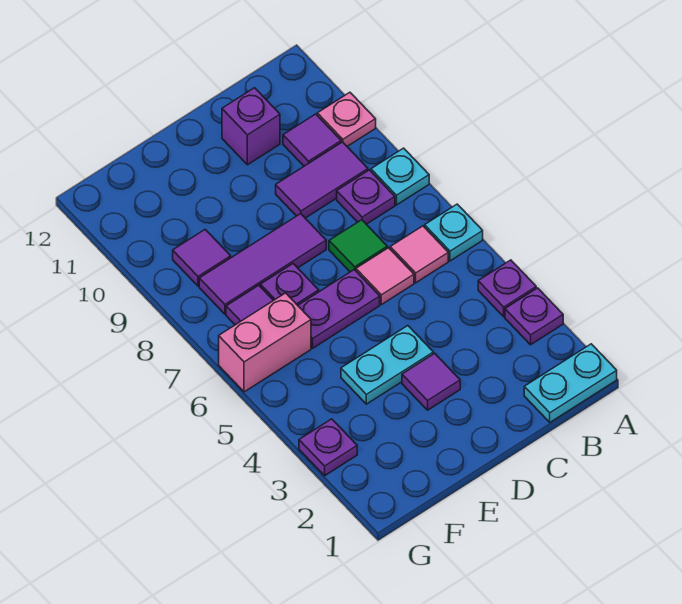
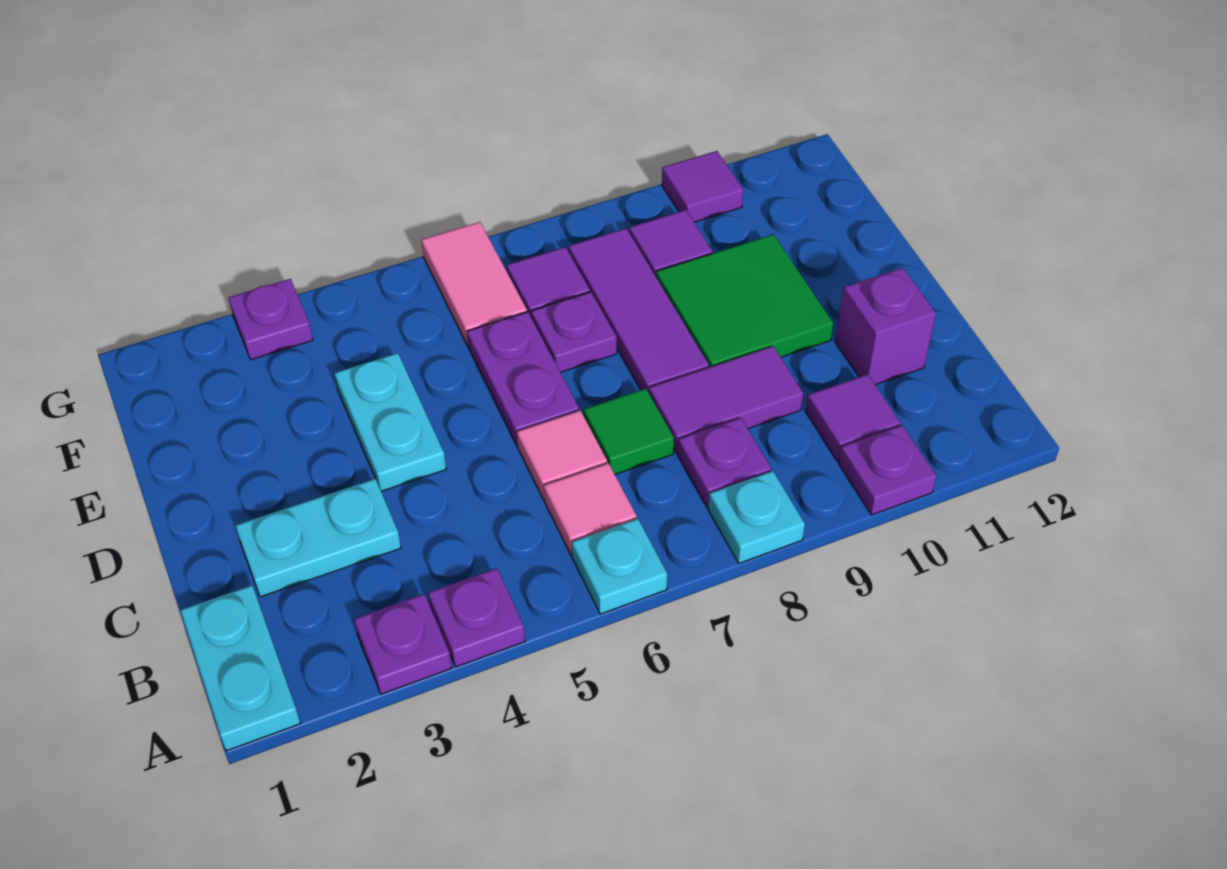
pink plate A10 level 1 -> purple plate A10 level 1
purple tile B9:C9 level 1 -> purple tile C8:C9 level 1
none -> cyan plate C2:C3 level 1
purple tile D3 level 1 -> purple tile G10 level 1
none -> green tile D9:E10 level 1
pink brick F6:G6 level 1 -> pink tile F6:G6 level 1

